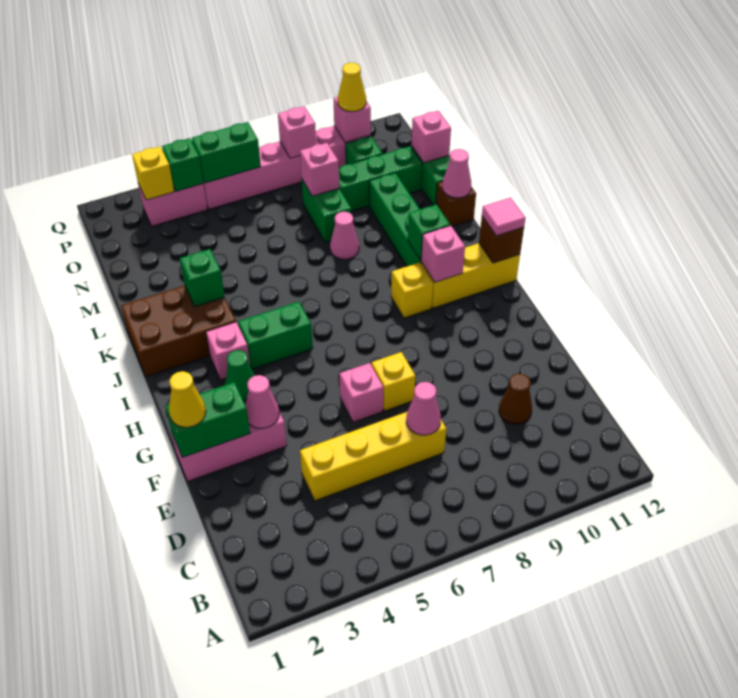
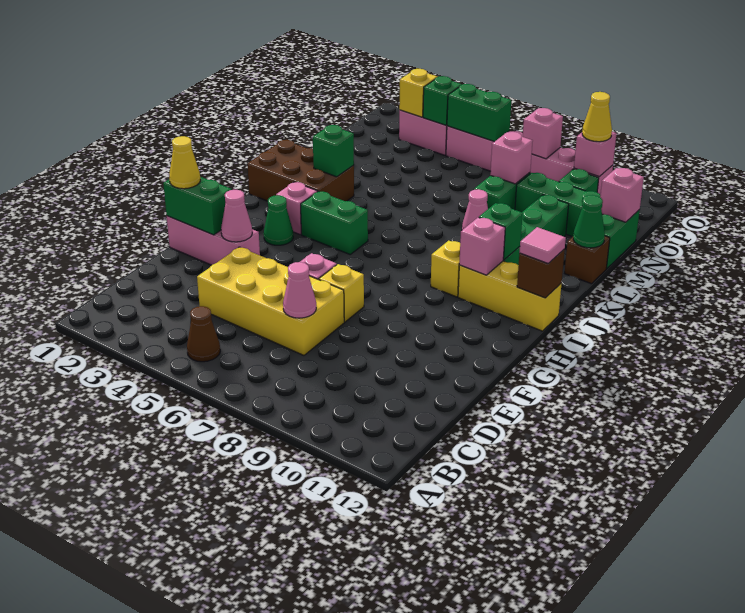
yellow brick D4:D7 level 1 -> yellow brick D4:E7 level 1
brown cone D10 level 1 -> brown cone B5 level 1
pink cone L12 level 2 -> green cone L12 level 2

